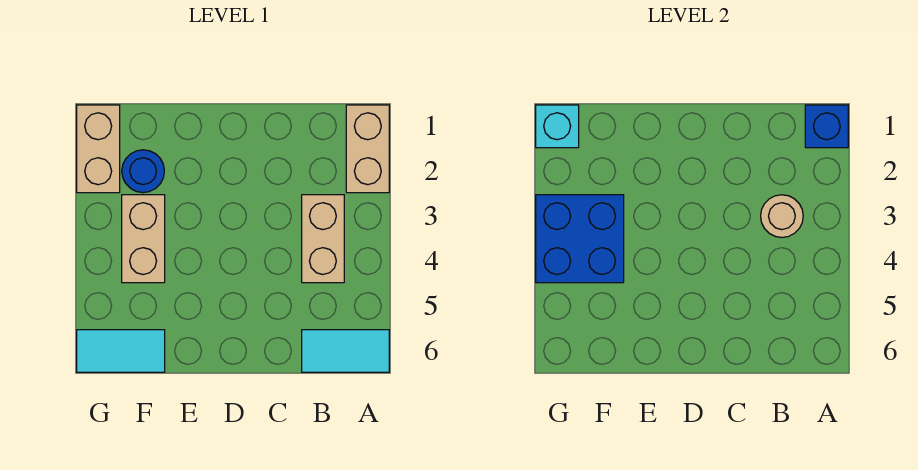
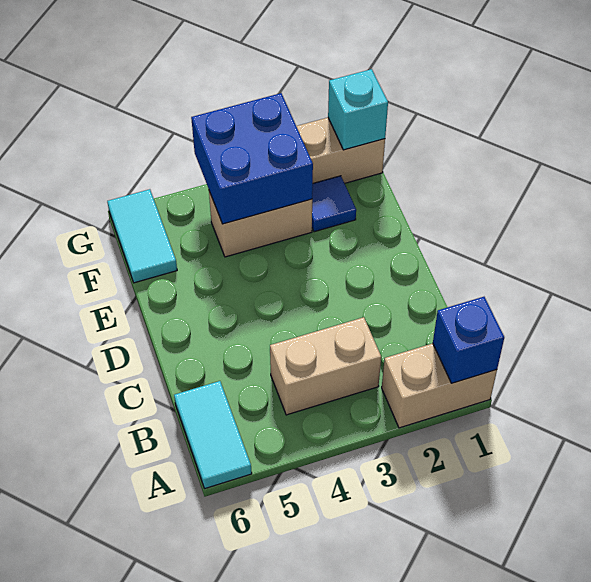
tan round brick B3 level 2 -> none
blue round brick F2 level 1 -> blue tile F2 level 1

